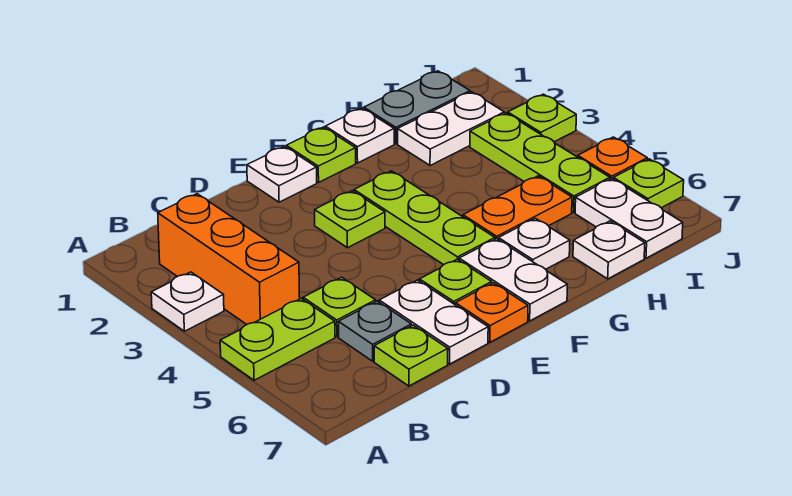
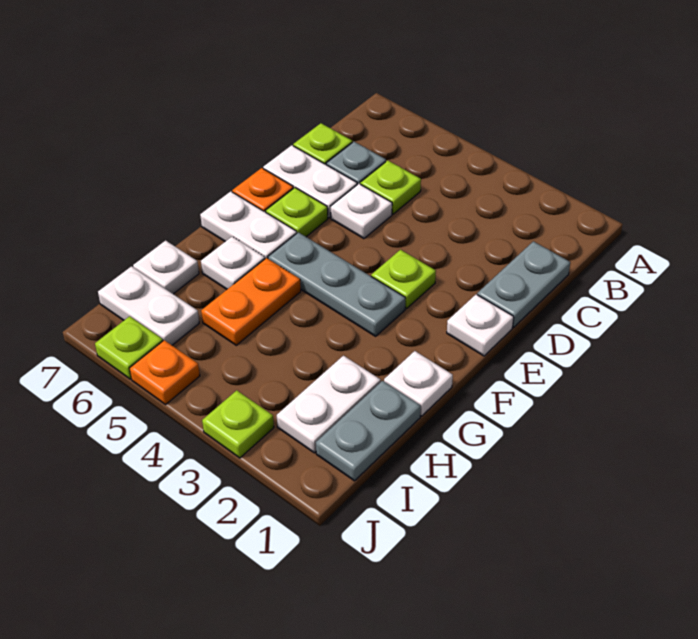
white plate A3 level 1 -> white plate D5 level 1
lime plate A5:B5 level 1 -> none
orange brick B2:B4 level 1 -> none
none -> grey plate C1:D1 level 1
lime plate F1 level 1 -> none
lime plate F3:F5 level 1 -> grey plate F3:F5 level 1
lime plate I3:I5 level 1 -> none

